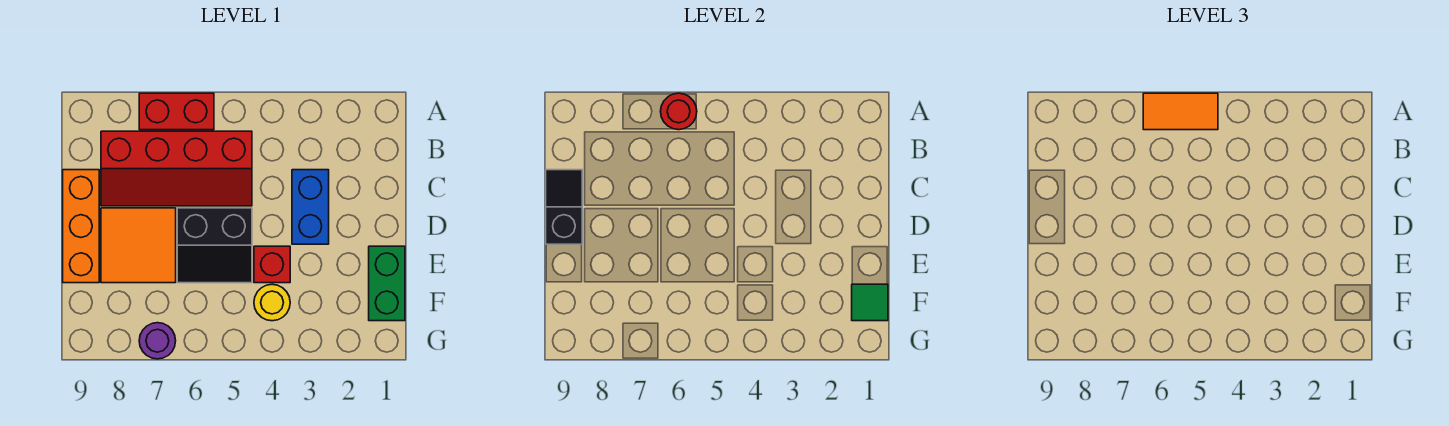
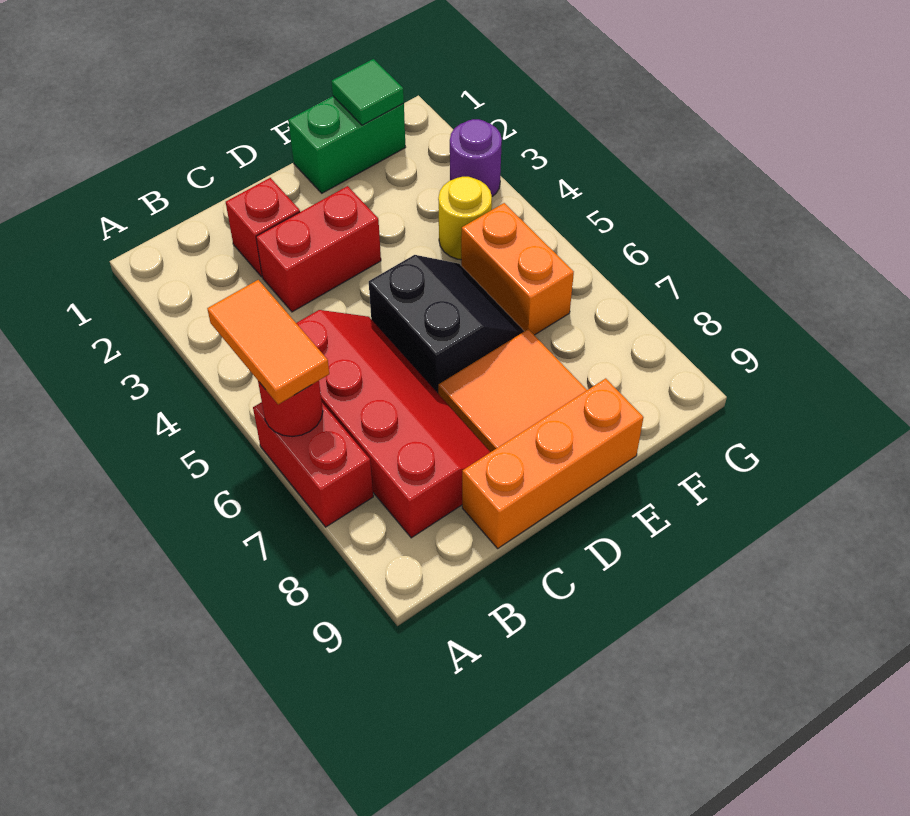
blue brick C3:D3 level 1 -> red brick C3:D3 level 1
black slope C9:D9 level 2 top D -> none
red brick E4 level 1 -> red brick C2 level 1
none -> orange brick F5:F6 level 1
purple round brick G7 level 1 -> purple round brick G3 level 1

